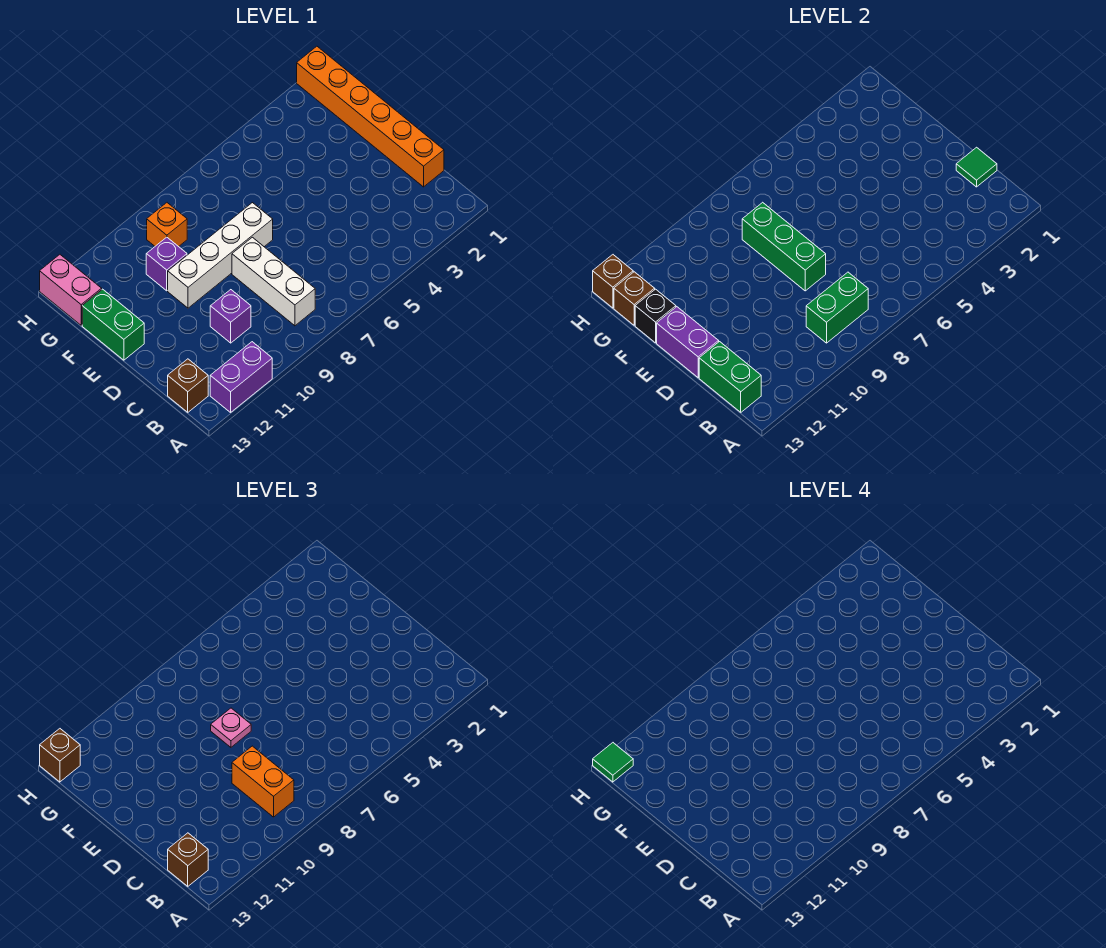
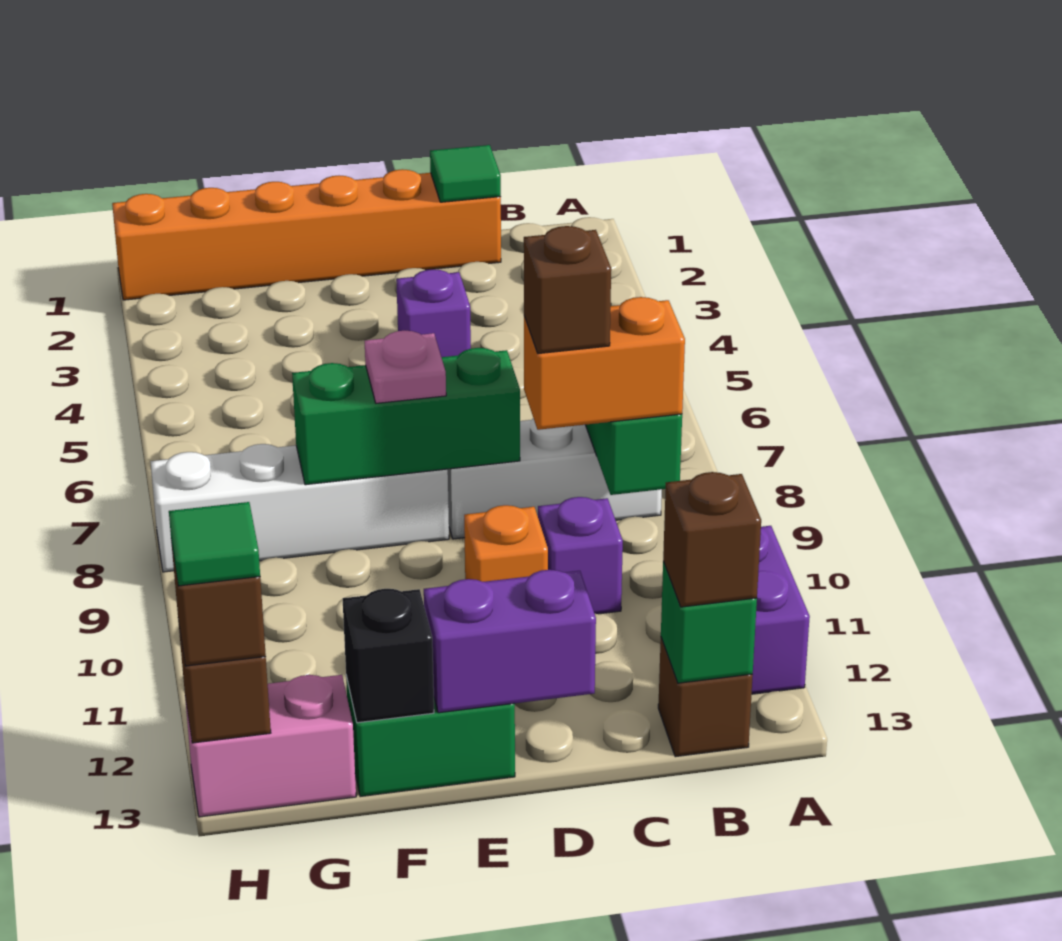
green brick B13:C13 level 2 -> green brick B13 level 2
white brick E7:E10 level 1 -> white brick E8:H8 level 1
purple brick F10 level 1 -> purple brick D4 level 1
orange brick G9 level 1 -> orange brick D10 level 1
brown brick G13 level 2 -> brown brick C9 level 4

